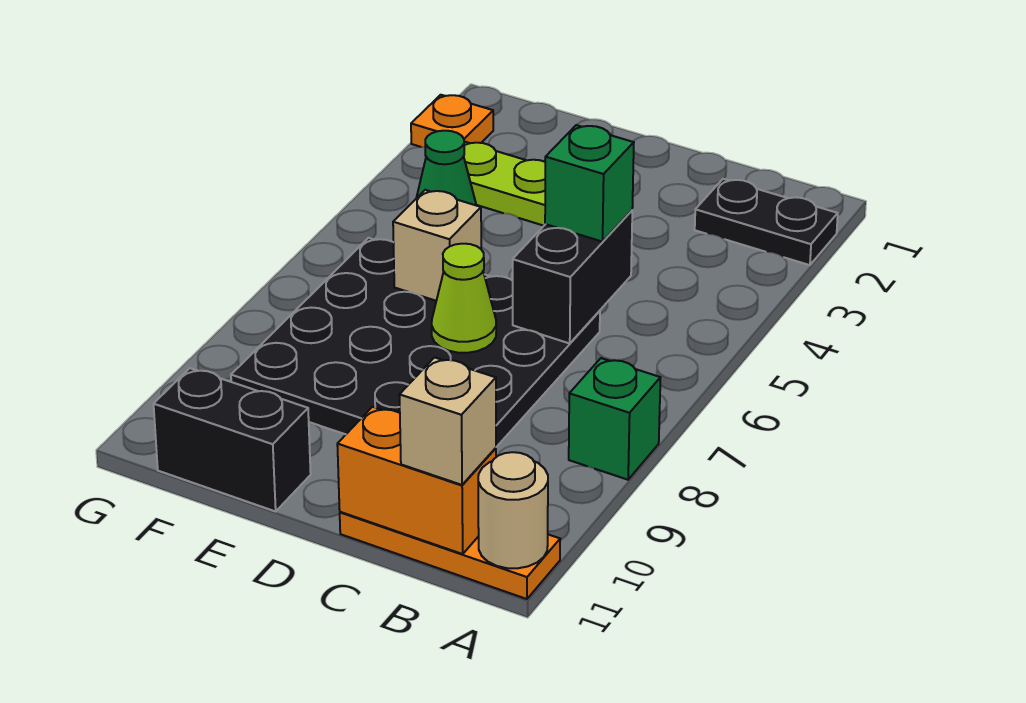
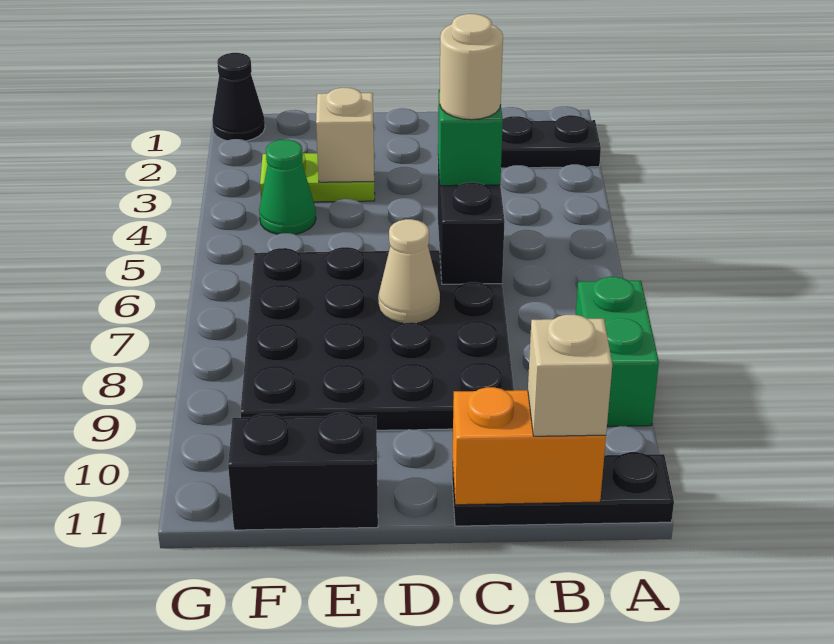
green brick A8 level 1 -> green brick A8:A9 level 1
orange plate A11:C11 level 1 -> black plate A11:C11 level 1
tan round brick A11 level 2 -> tan round brick C5 level 4
lime cone D7 level 2 -> tan cone D7 level 2
tan brick E6 level 2 -> tan brick E3 level 2
none -> black cone G1 level 1
orange plate G2 level 1 -> none

